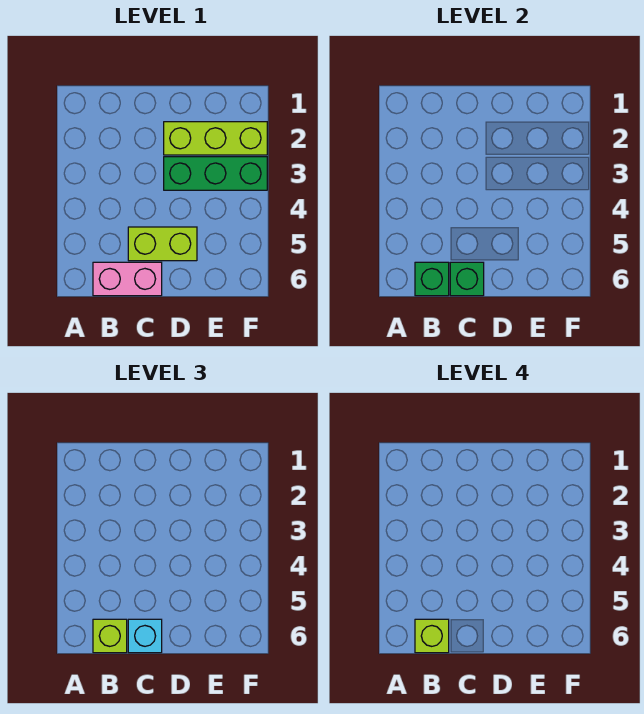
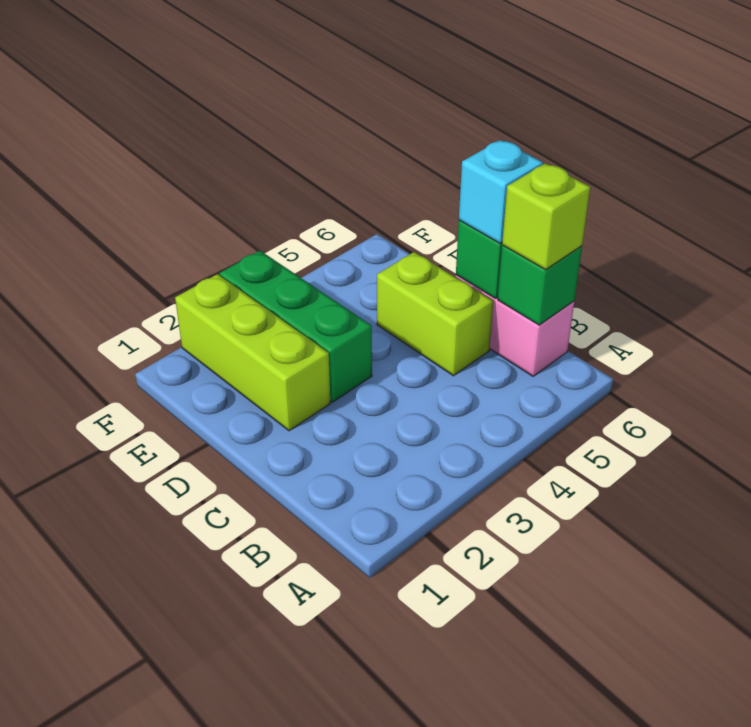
lime brick B6 level 4 -> none

